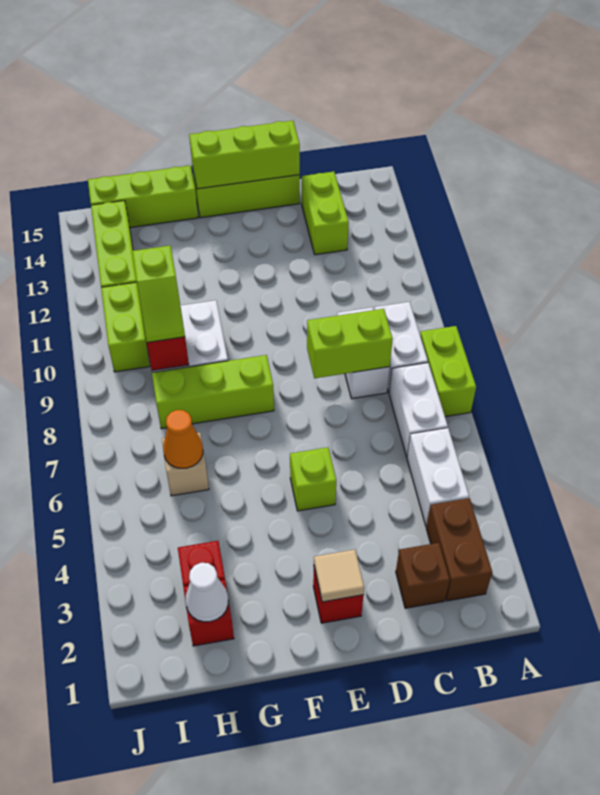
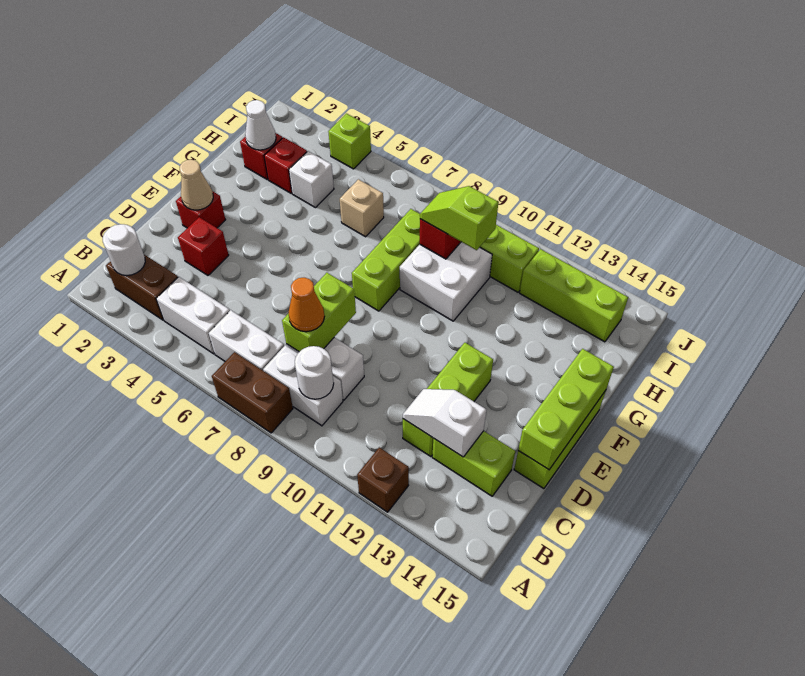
lime brick A7:A8 level 1 -> brown brick A7:A8 level 1
none -> white round brick B2 level 2
none -> white round brick B9 level 2
brown brick C2 level 1 -> brown brick A12 level 1
none -> white slope C12:C13 level 2 top 13
none -> red brick D3 level 1
tan tile E2 level 2 -> tan cone E2 level 2
lime brick E5 level 1 -> lime brick J4 level 1
lime brick G15:I15 level 1 -> lime brick C12:E12 level 1
none -> white brick H4 level 1
orange cone H6 level 2 -> orange cone C8 level 3

